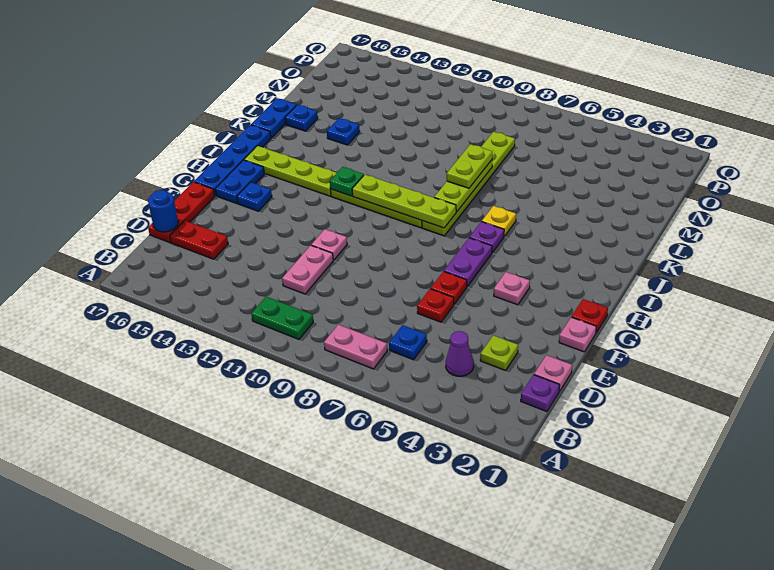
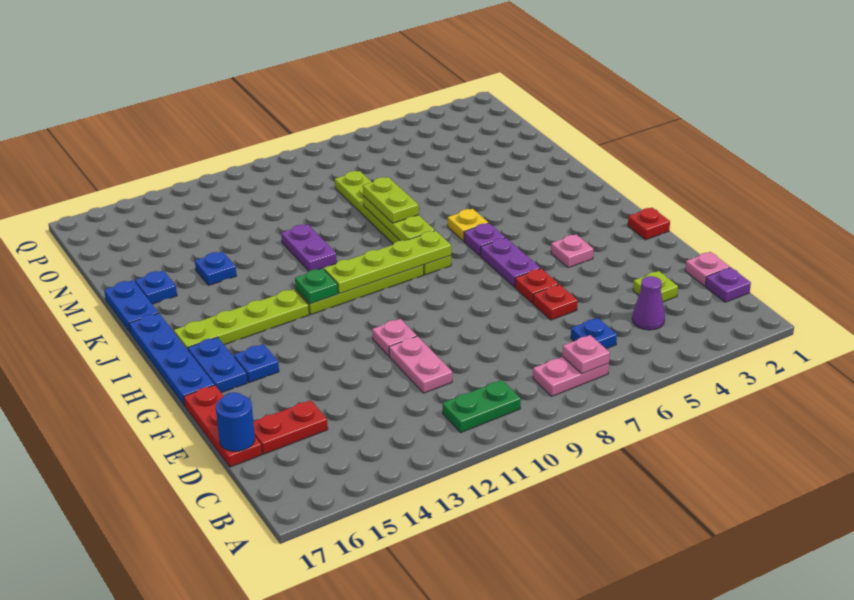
pink plate F1 level 1 -> pink plate B7 level 2
none -> purple plate K11:L11 level 1

